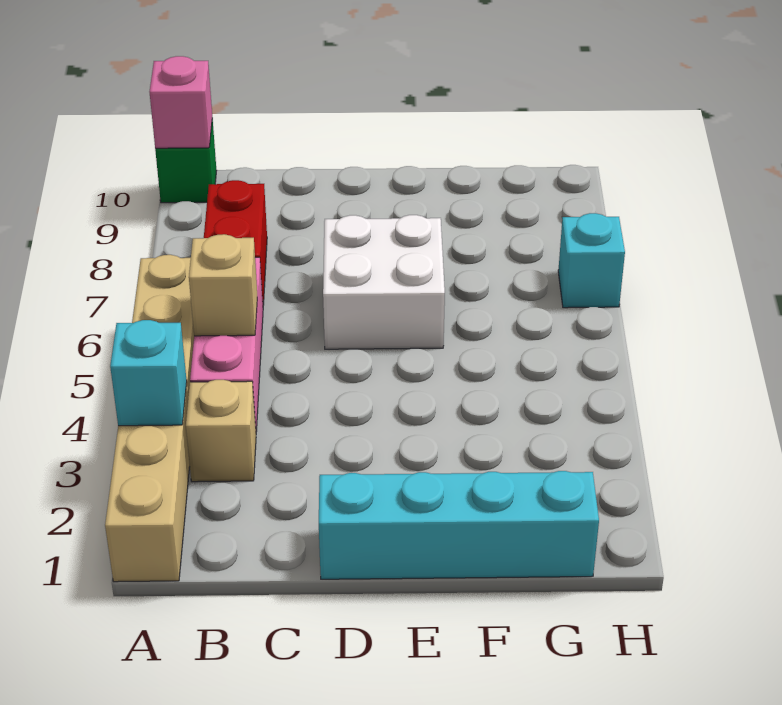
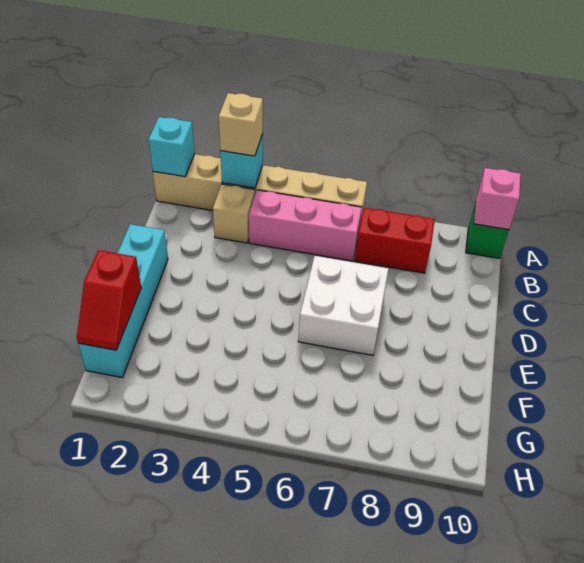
tan brick B5 level 2 -> tan brick A3 level 3
none -> red slope F1:G1 level 2 top F
cyan brick H7 level 1 -> cyan brick A1 level 2

